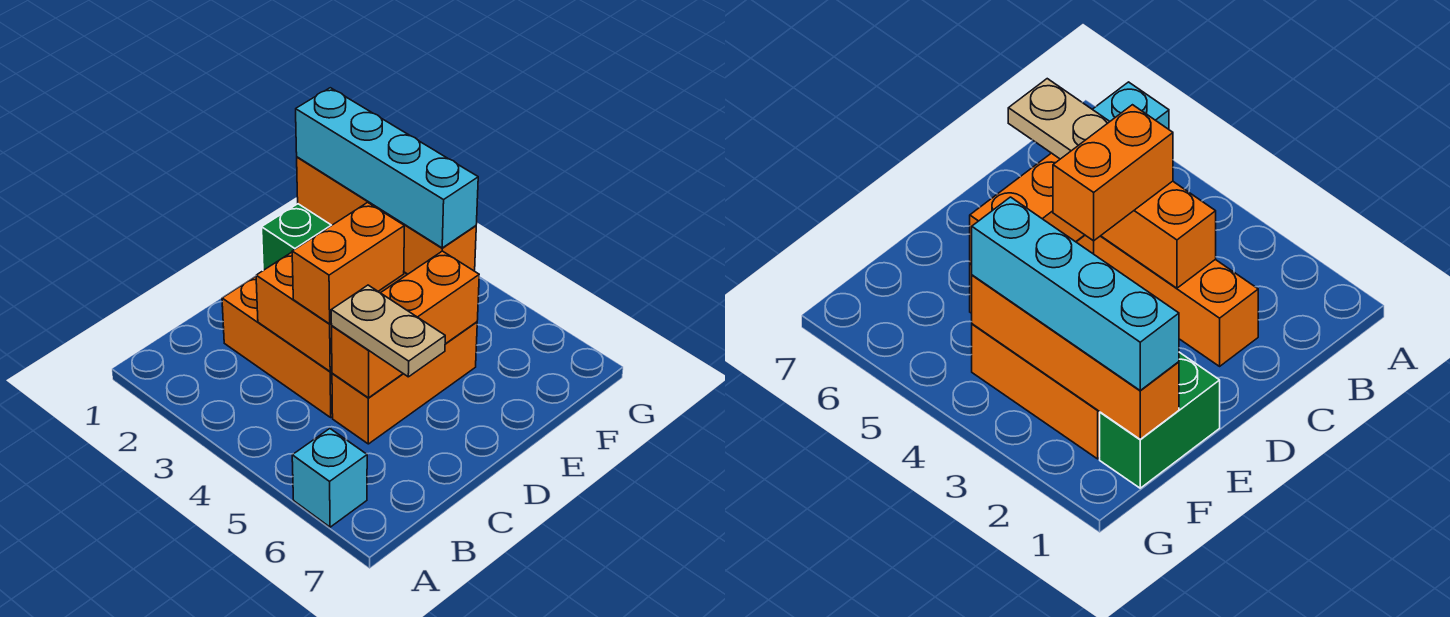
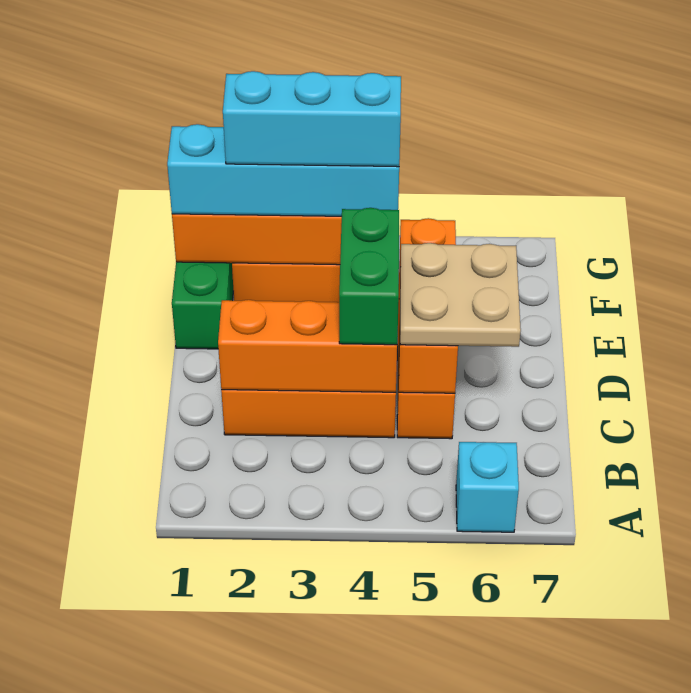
orange brick C3:C4 level 2 -> orange brick C2:C4 level 2
orange brick C4:D4 level 3 -> green brick C4:D4 level 3
tan plate C5:C6 level 3 -> tan plate C5:D6 level 3
none -> cyan brick F2:F4 level 4

